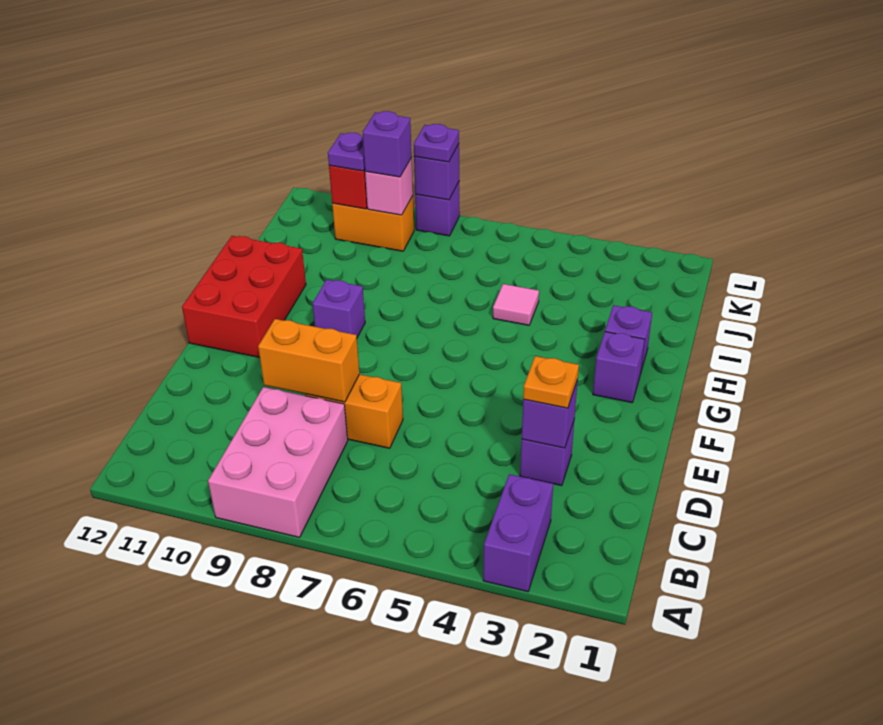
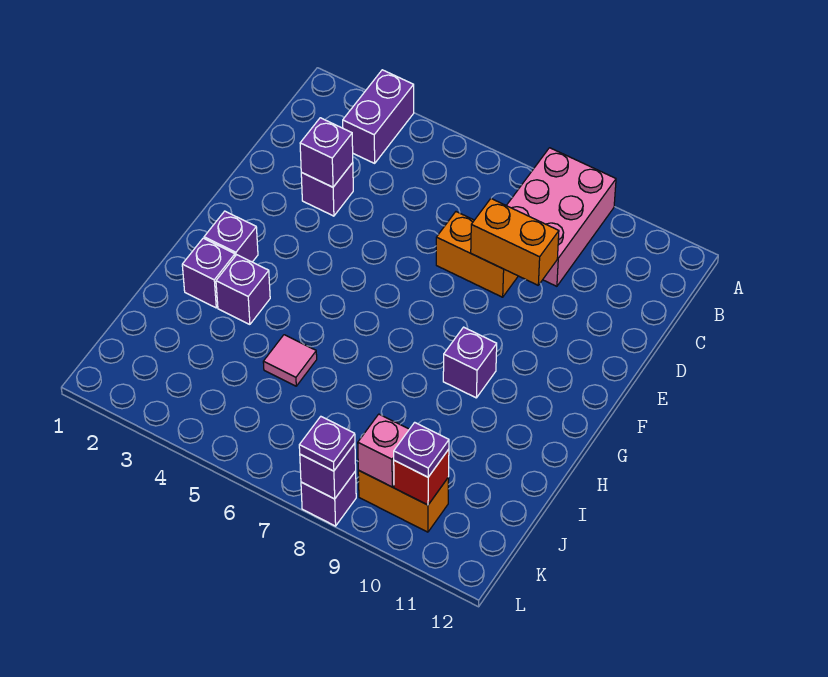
orange plate D3 level 3 -> none
red brick F11:H12 level 1 -> none
purple brick K9 level 3 -> purple brick H3 level 1

